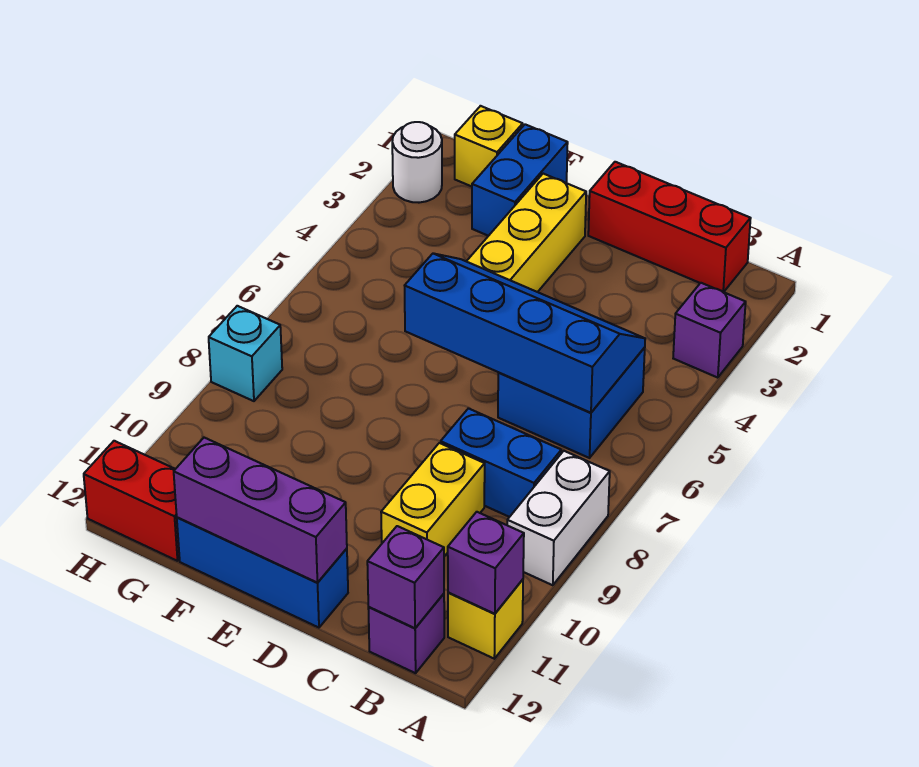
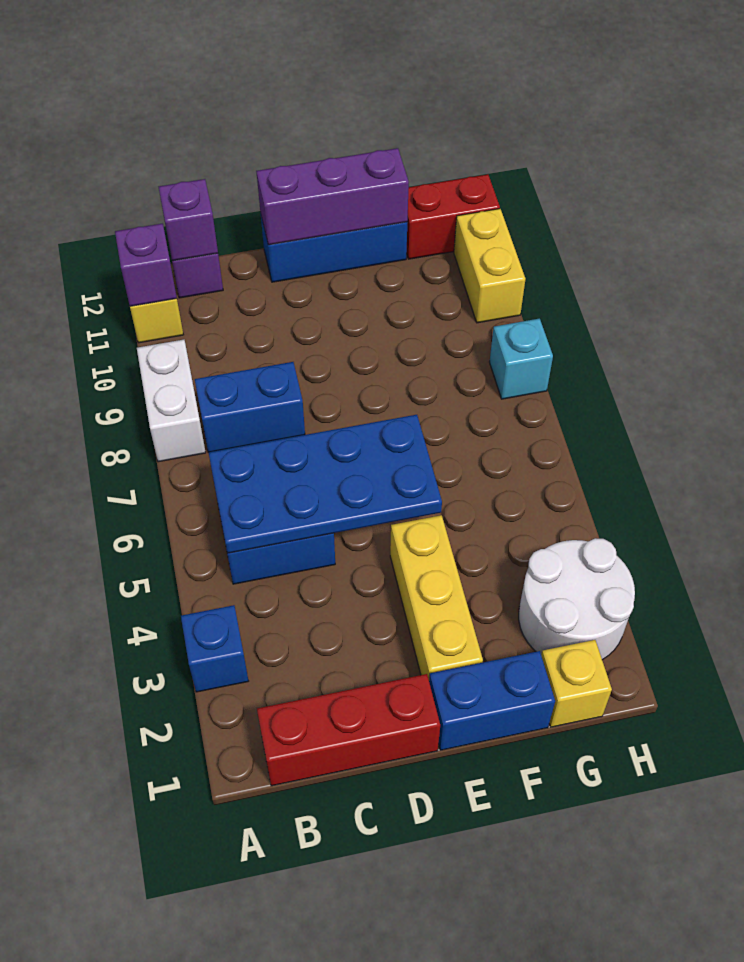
purple brick A3 level 1 -> blue brick A3 level 1
blue slope B5:E6 level 2 top 6 -> blue plate B5:E6 level 2
yellow brick C9:C10 level 1 -> yellow brick H10:H11 level 1
blue brick F1:F2 level 1 -> blue brick E1:F1 level 1
white round brick H2 level 1 -> white round brick G2:H3 level 1

